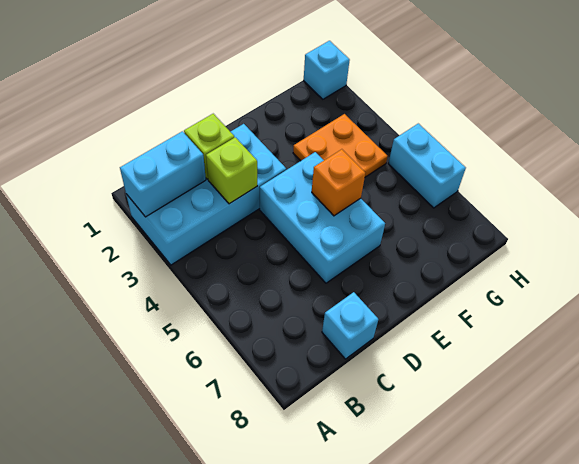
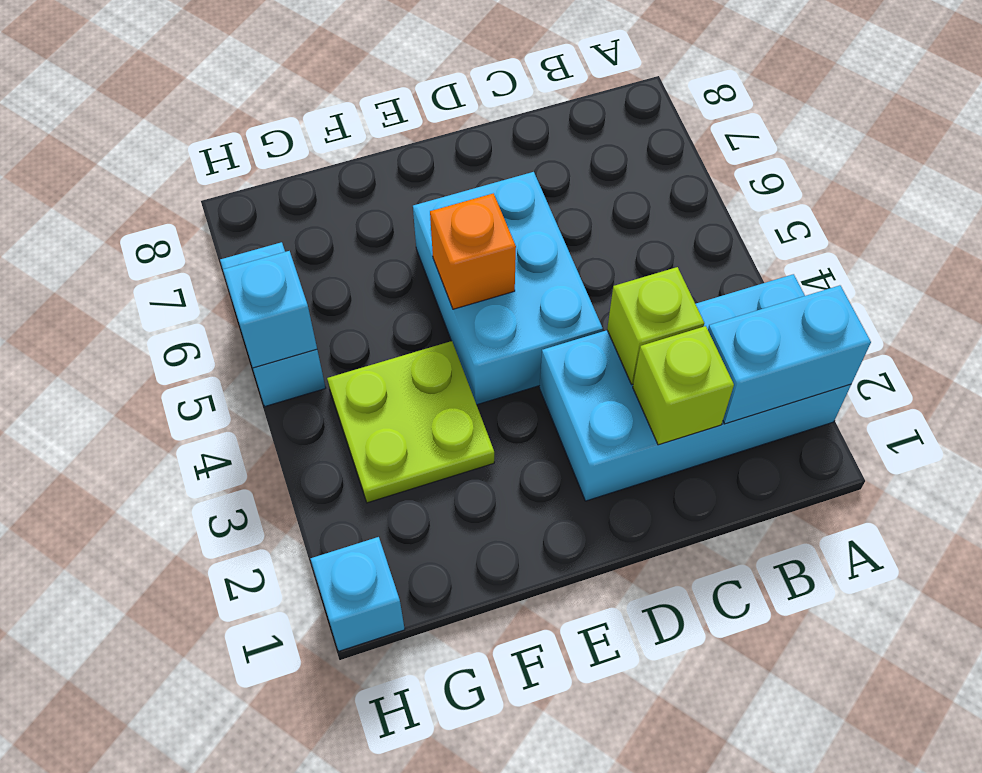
cyan brick C8 level 1 -> cyan brick H5 level 2
orange plate F3:G4 level 1 -> lime plate F3:G4 level 1

